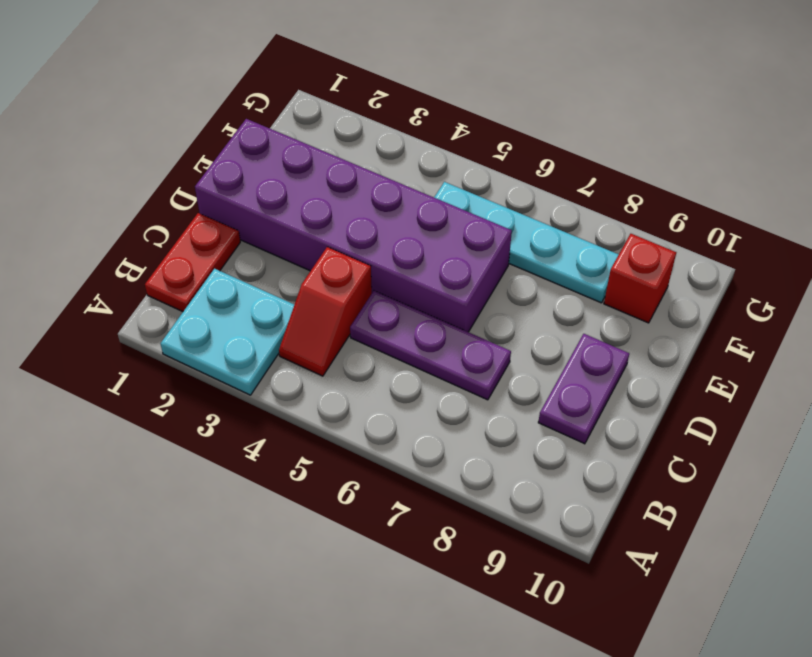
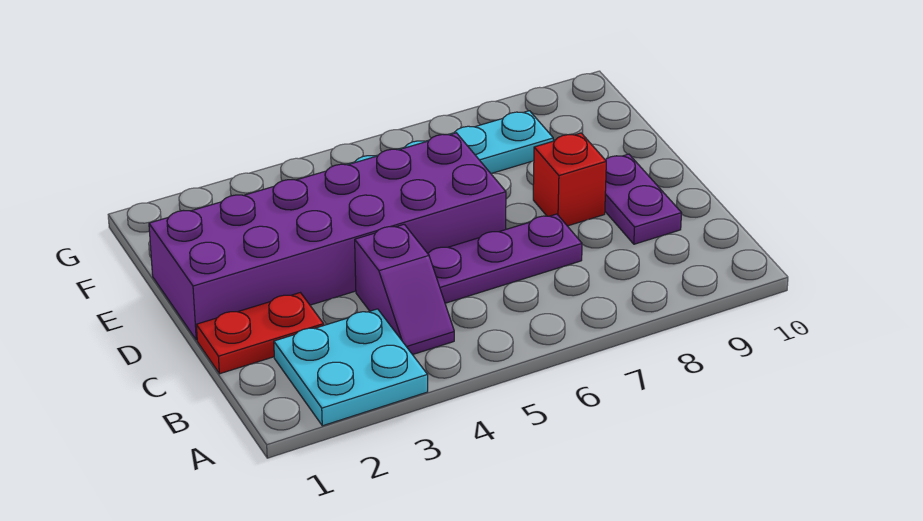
red plate B1:C1 level 1 -> red plate C1:C2 level 1
red slope B4:C4 level 1 top C -> purple slope B4:C4 level 1 top C
red brick F9 level 1 -> red brick D8 level 1

